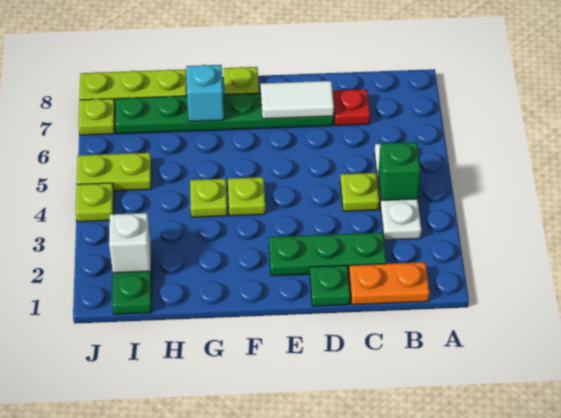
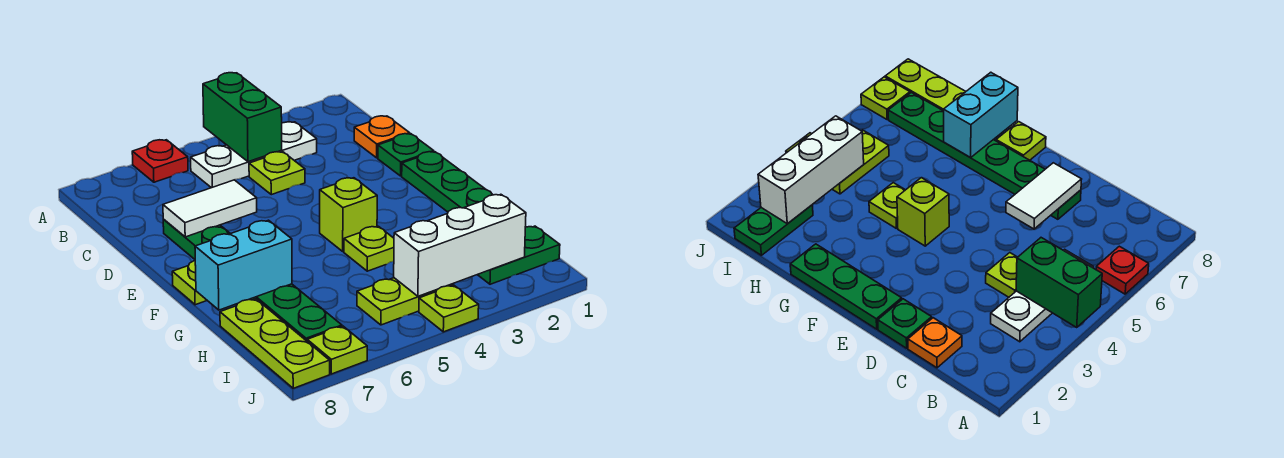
orange plate B1:C1 level 1 -> orange plate C1 level 1
green brick B4 level 2 -> green brick A4:B4 level 2
green plate C2:E2 level 1 -> green plate E1:G1 level 1
red plate C7 level 1 -> red plate A6 level 1
white tile D7:E7 level 2 -> white tile D6:D7 level 2
lime plate F4 level 1 -> lime brick F4 level 1
cyan brick G7 level 2 -> cyan brick G7:G8 level 2
white brick I2 level 2 -> white brick I2:I4 level 2
lime plate I5:J5 level 1 -> lime plate I4:I5 level 1

